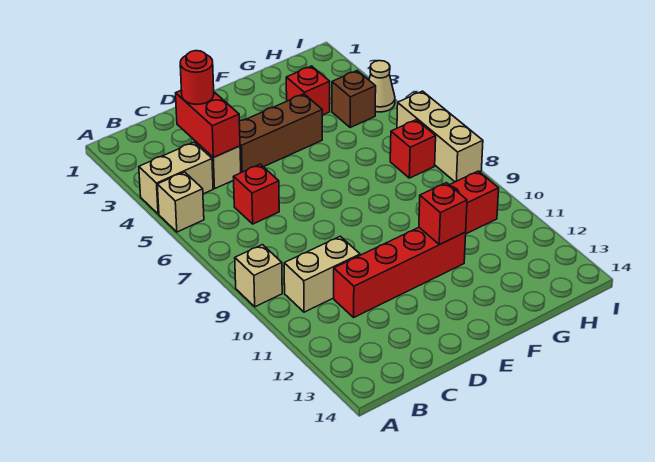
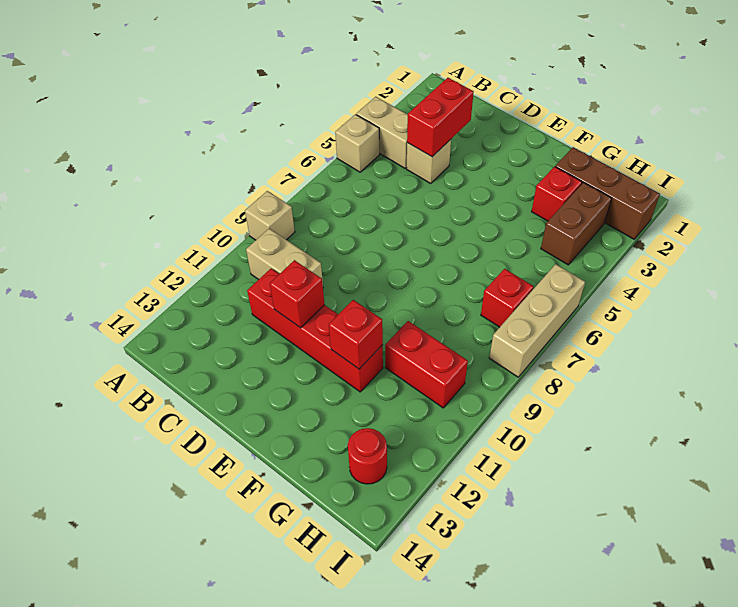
red round brick C3 level 3 -> red round brick H13 level 1
red brick C6 level 1 -> red brick D11 level 2
brown brick D4:F4 level 1 -> brown brick G2:I2 level 1
brown brick H4 level 1 -> brown brick H3:H4 level 1
tan cone I4 level 1 -> none

